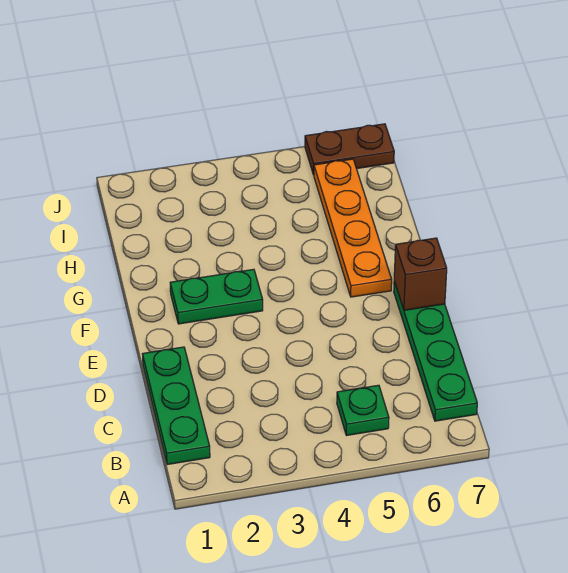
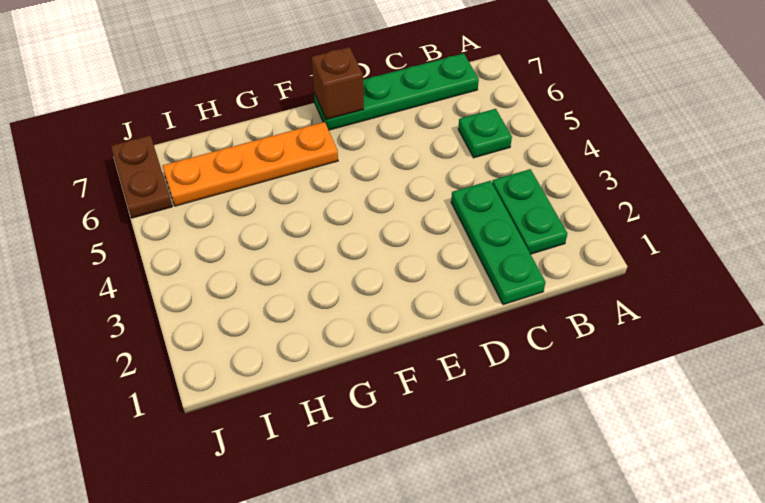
green plate B1:D1 level 1 -> green plate C1:C3 level 1
green plate F2:F3 level 1 -> green plate B2:B3 level 1

